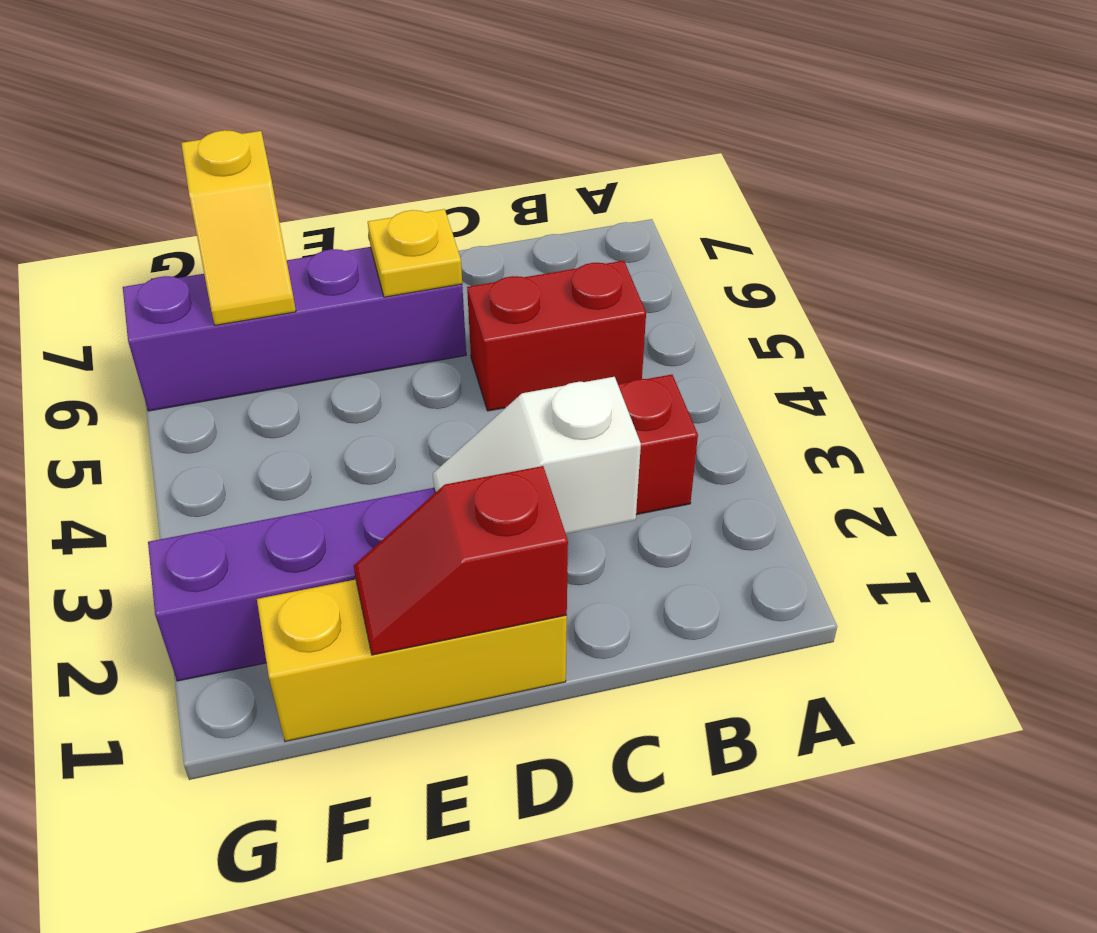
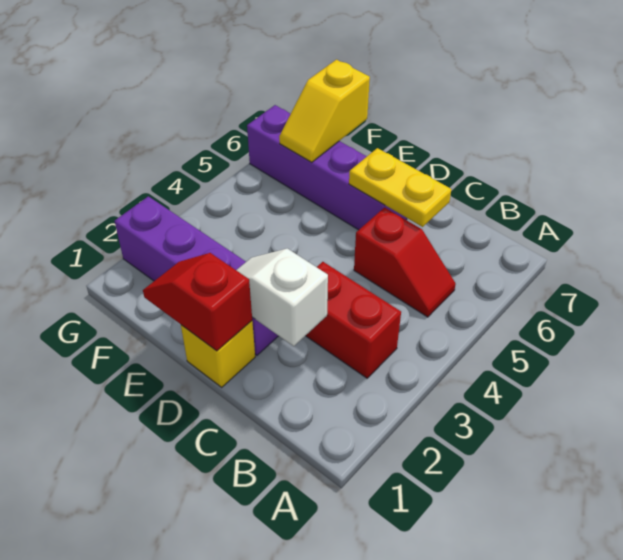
red brick B5:C5 level 1 -> red slope B5:C5 level 1 top C
yellow brick D1:F1 level 1 -> yellow brick D1 level 1
yellow plate D6 level 2 -> yellow plate C6:D6 level 2

